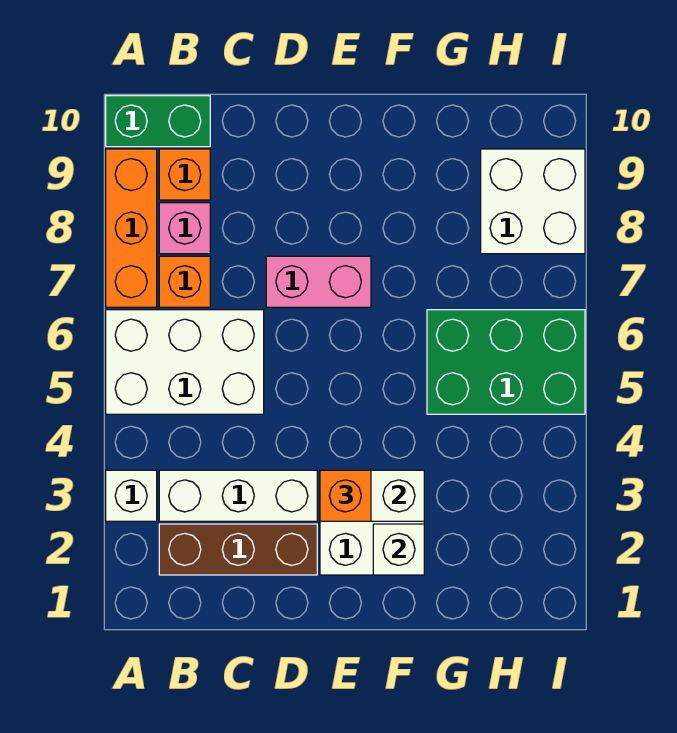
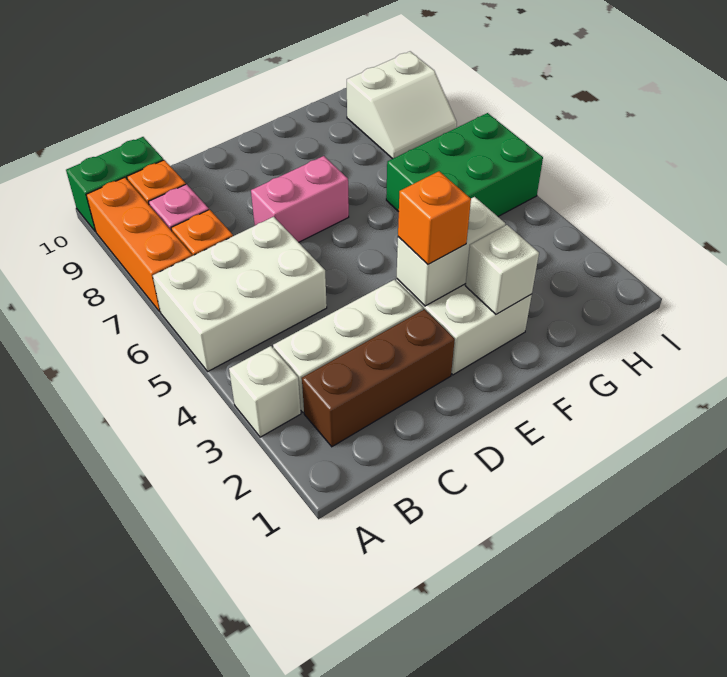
white brick H8:I9 level 1 -> white slope H8:I9 level 1 top 9

